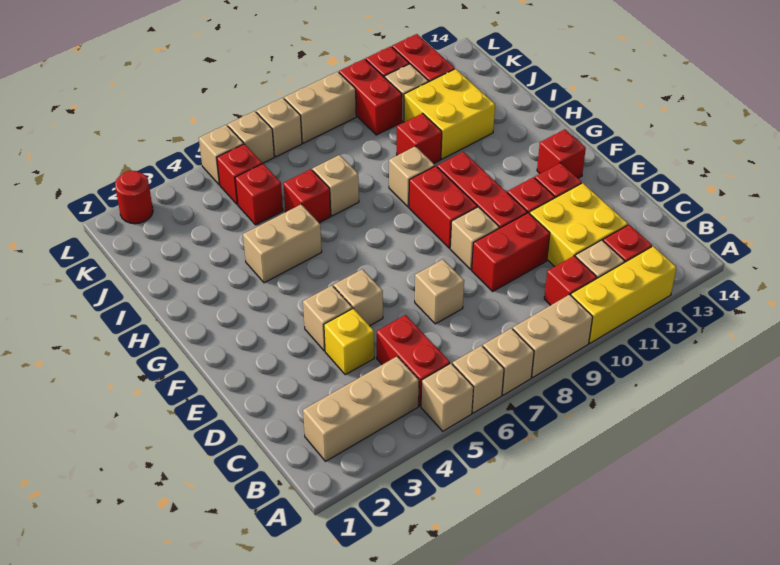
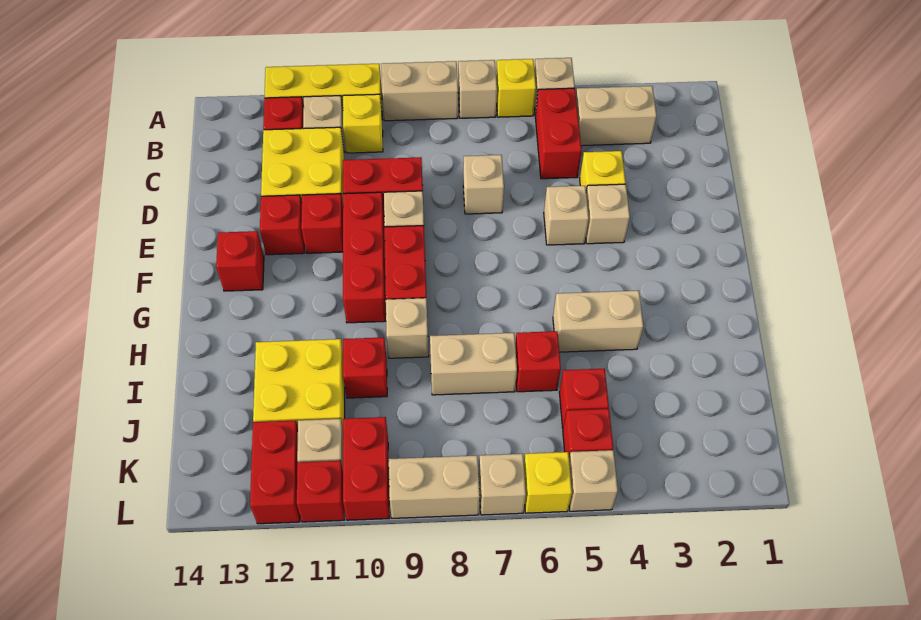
tan brick A6 level 1 -> yellow brick A6 level 1
tan brick B2:B4 level 1 -> tan brick B3:B4 level 1
red brick B10 level 1 -> yellow brick B10 level 1
tan brick I7 level 1 -> tan brick I7:I8 level 1
red round brick L2 level 1 -> none
tan brick L6 level 1 -> yellow brick L6 level 1

